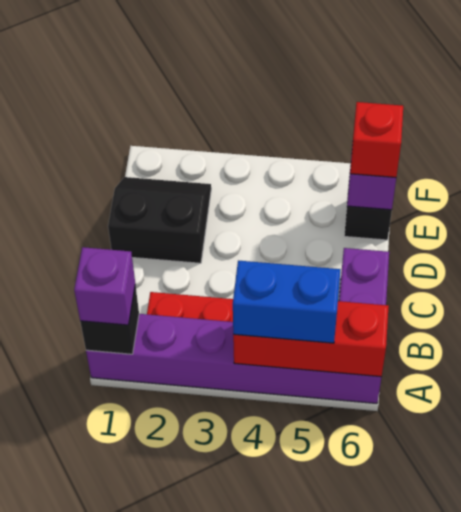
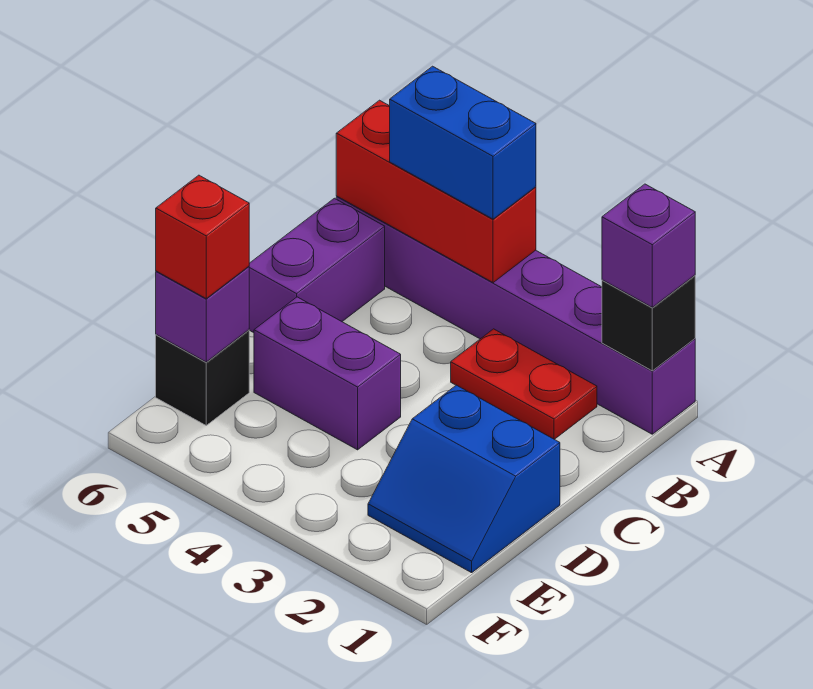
black slope D1:E2 level 1 top D -> blue slope D1:E2 level 1 top D
none -> purple brick D4:D5 level 1

